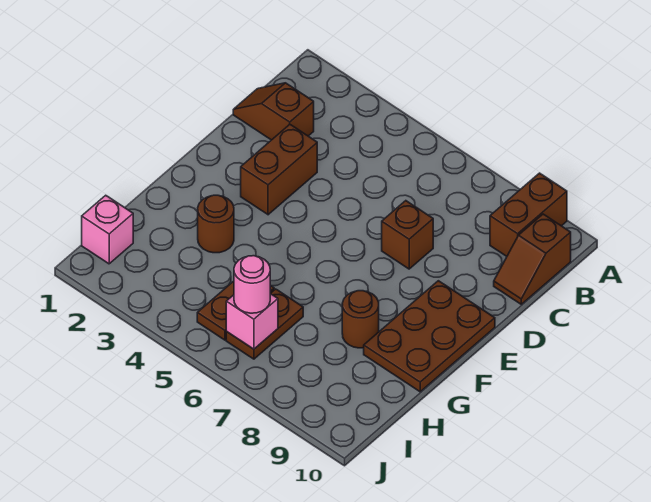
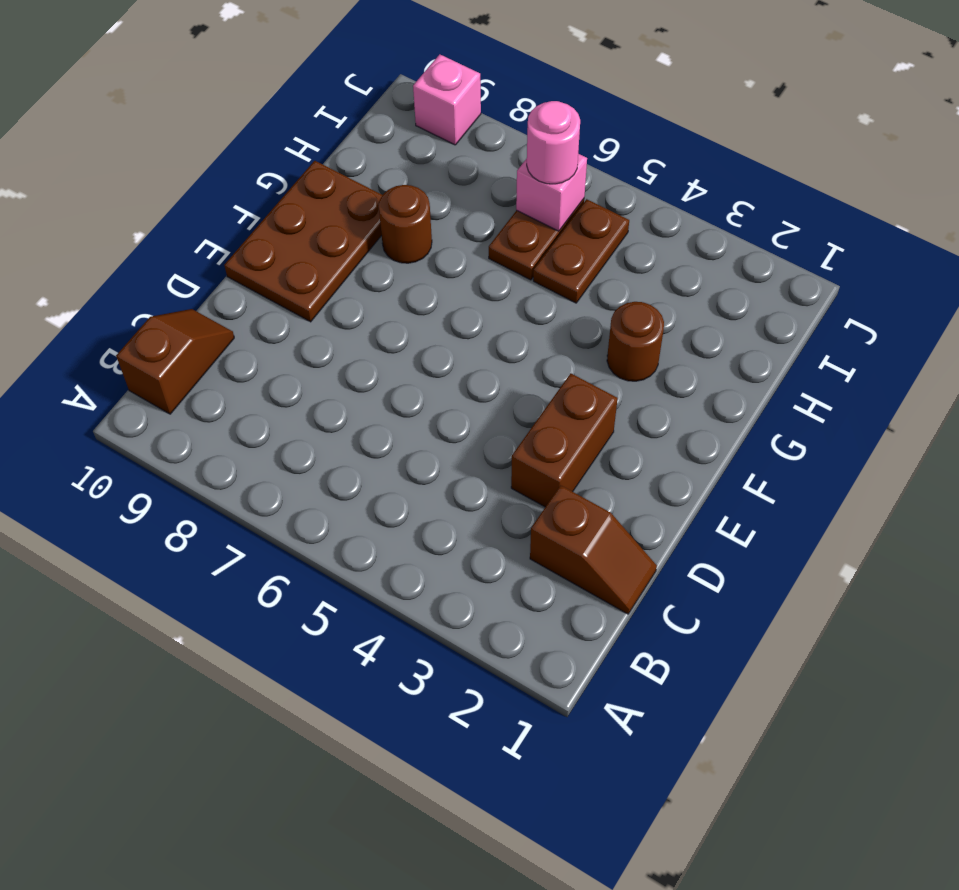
brown brick A9:B9 level 1 -> none
brown brick D7 level 1 -> none
pink brick I1 level 1 -> pink brick J9 level 1

